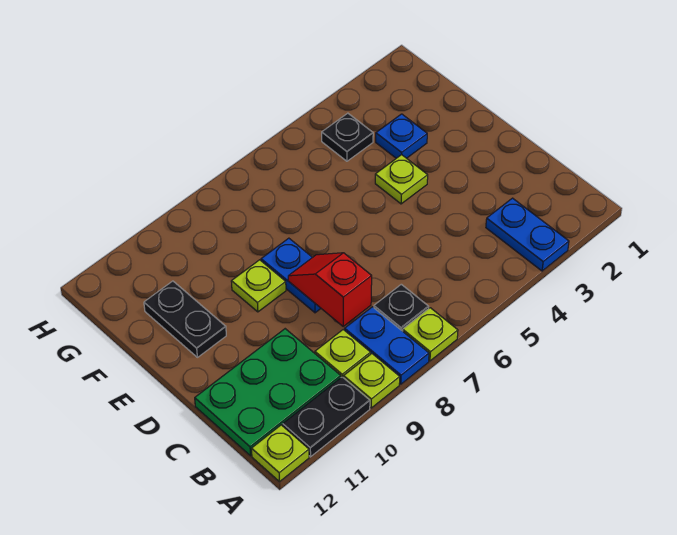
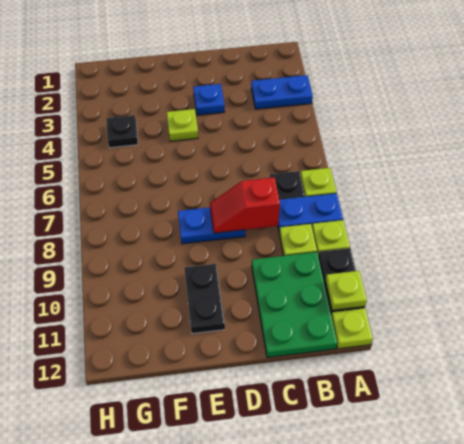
lime plate E9 level 1 -> lime plate A11 level 2
black plate E11:F11 level 1 -> black plate E10:E11 level 1
blue plate F3 level 1 -> blue plate D3 level 1

